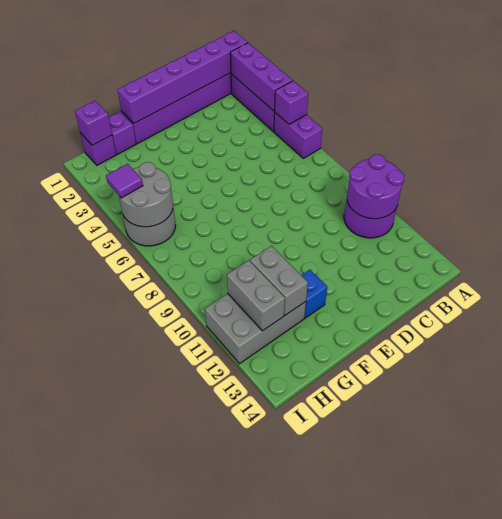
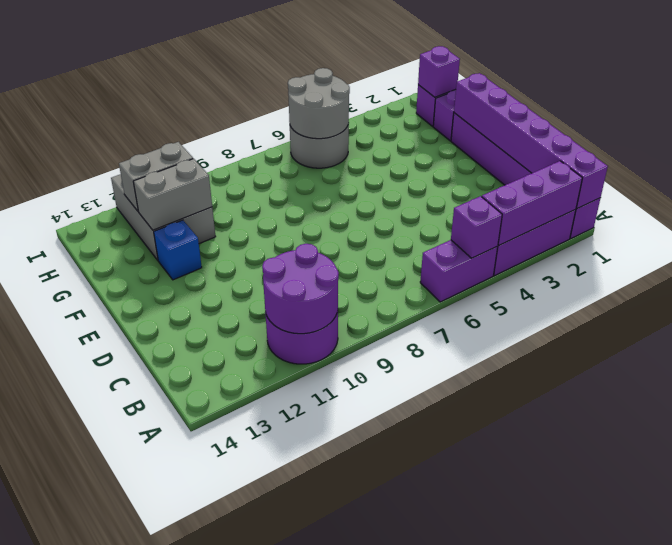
purple tile I5 level 3 -> none

